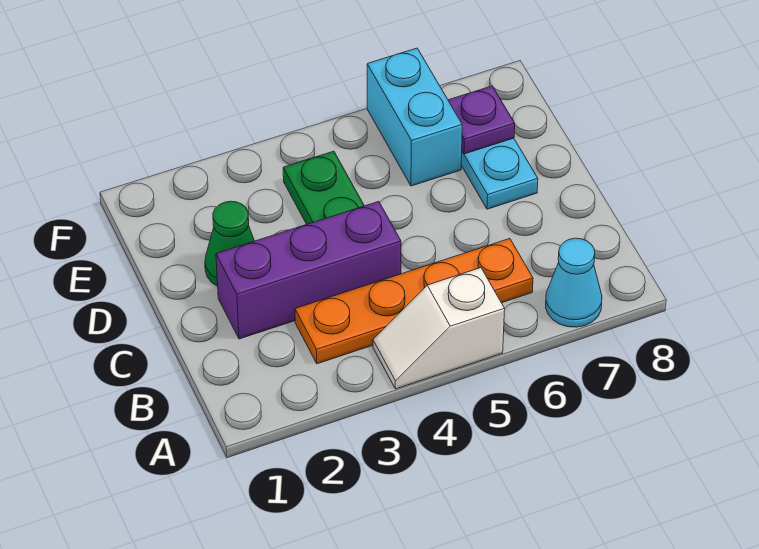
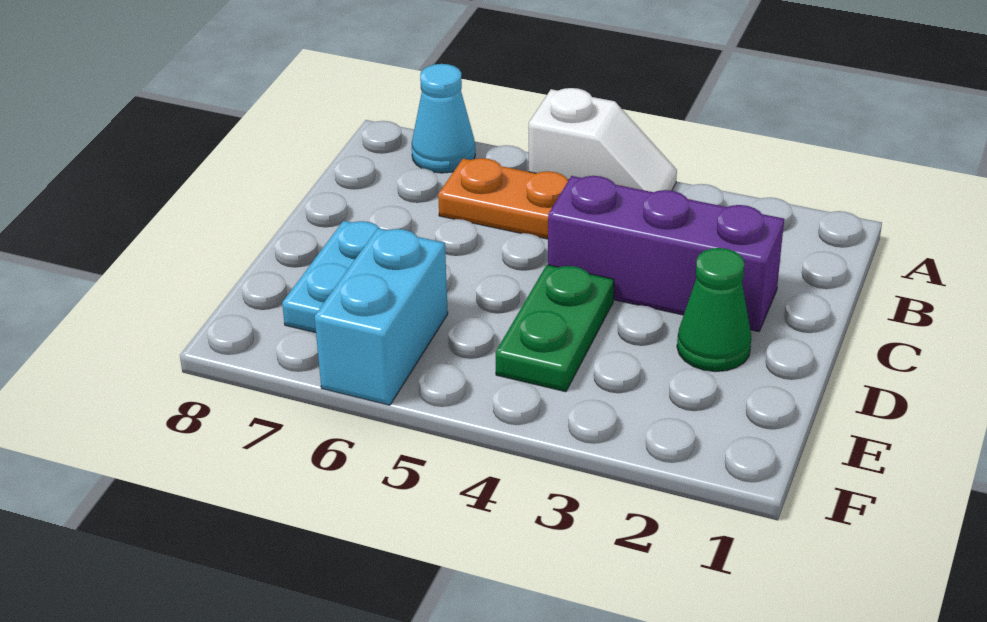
purple plate E7 level 2 -> none

